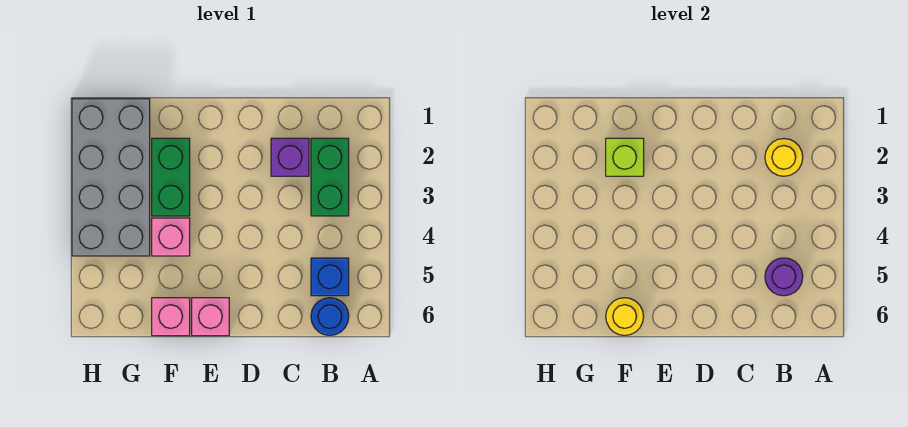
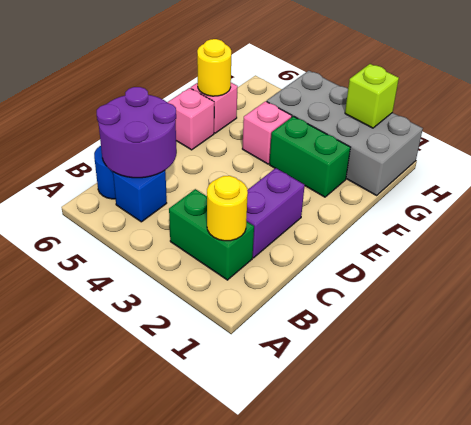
purple round brick B5 level 2 -> purple round brick B5:C6 level 2
purple brick C2 level 1 -> purple brick C2:D2 level 1
lime brick F2 level 2 -> lime brick H2 level 2

